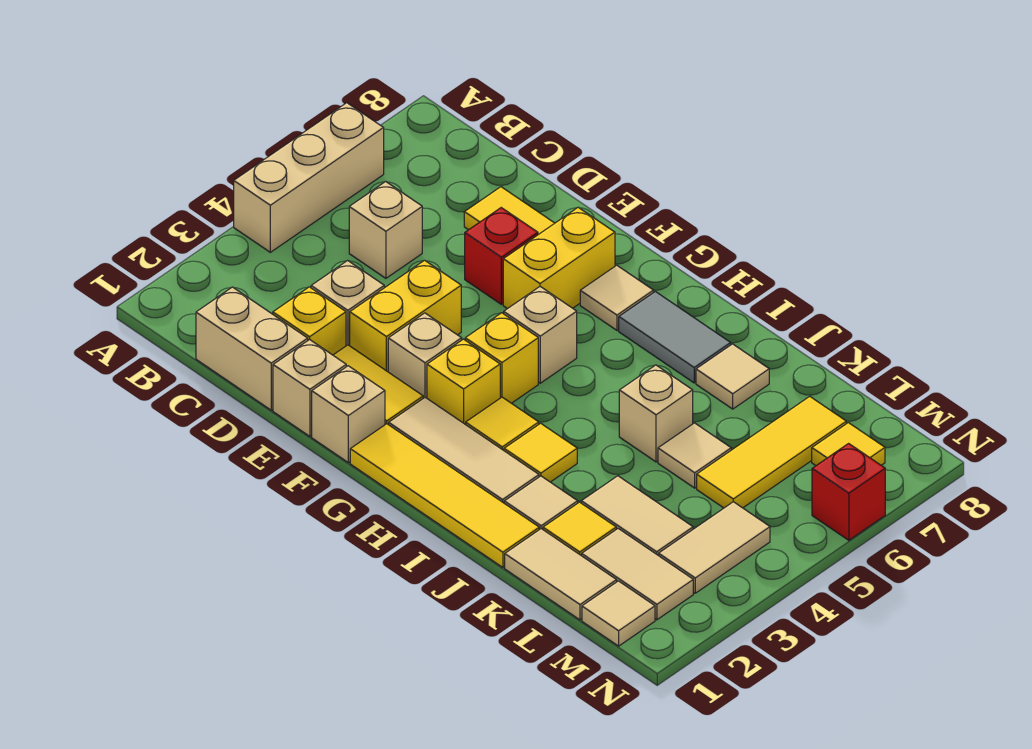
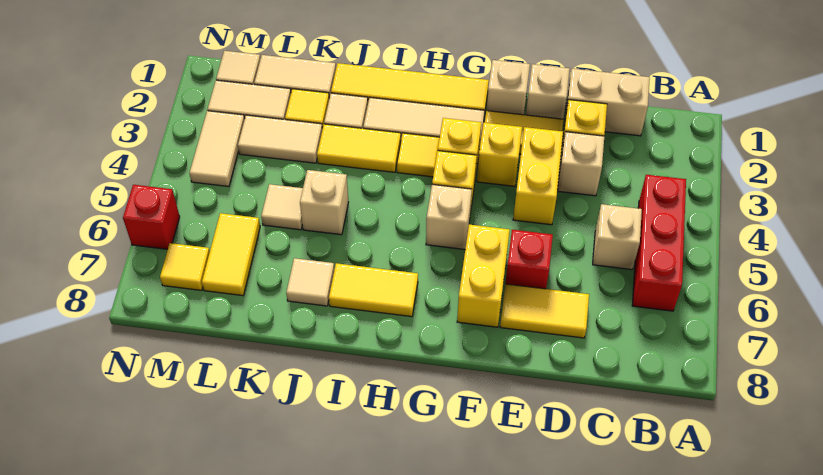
tan brick A4:A6 level 1 -> none
none -> red brick B4:B6 level 1
tan brick F3 level 1 -> yellow brick F3 level 1
tan tile G7 level 1 -> none
grey tile H7:I7 level 1 -> yellow tile H7:I7 level 1
yellow tile I3 level 1 -> yellow tile I3:J3 level 1
yellow tile L5:L7 level 1 -> yellow tile L6:L7 level 1

